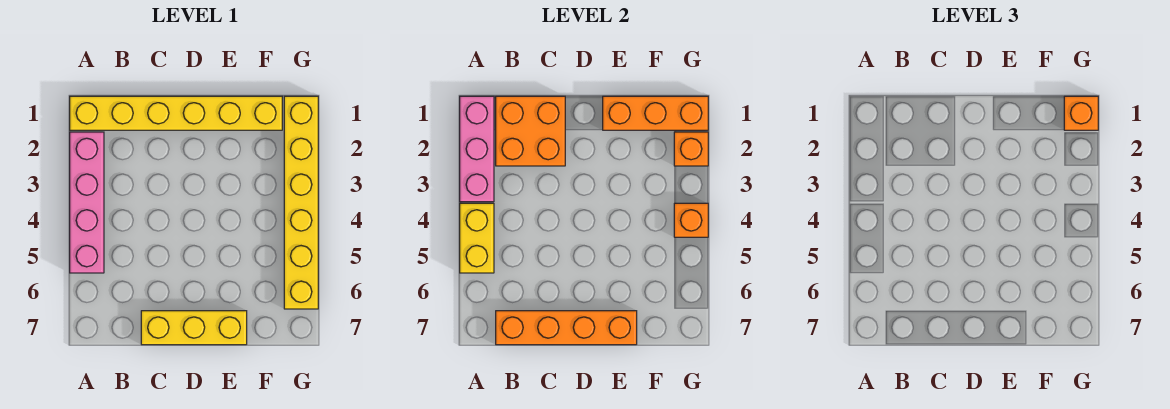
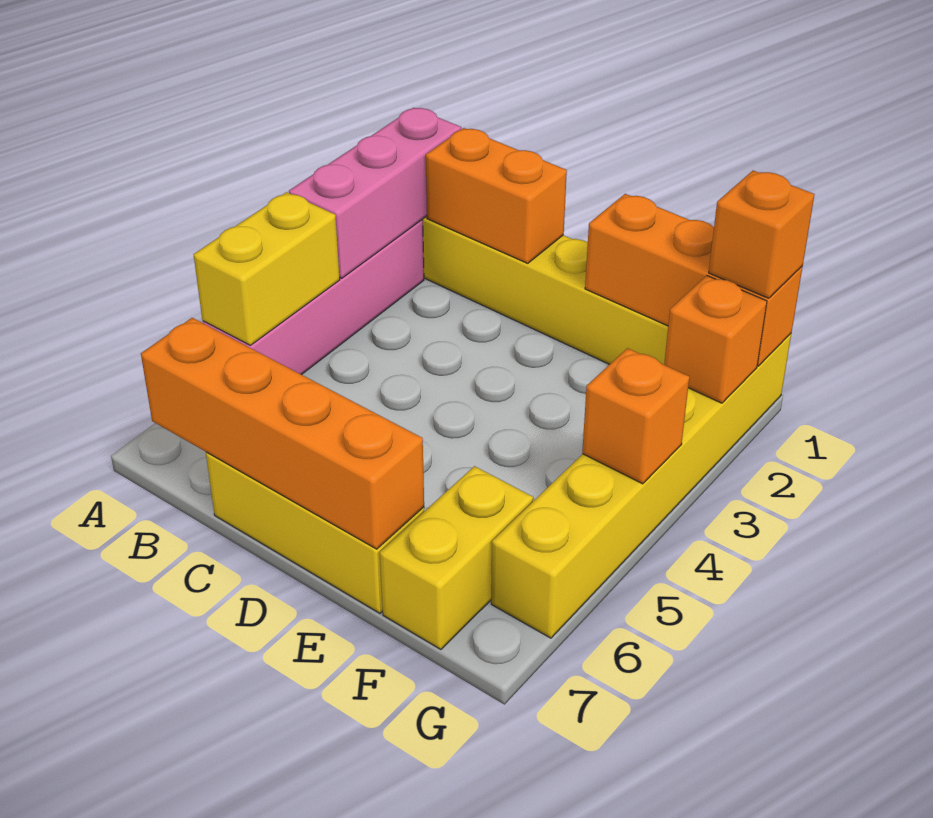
orange brick B1:C2 level 2 -> orange brick B1:C1 level 2
none -> yellow brick F6:F7 level 1

